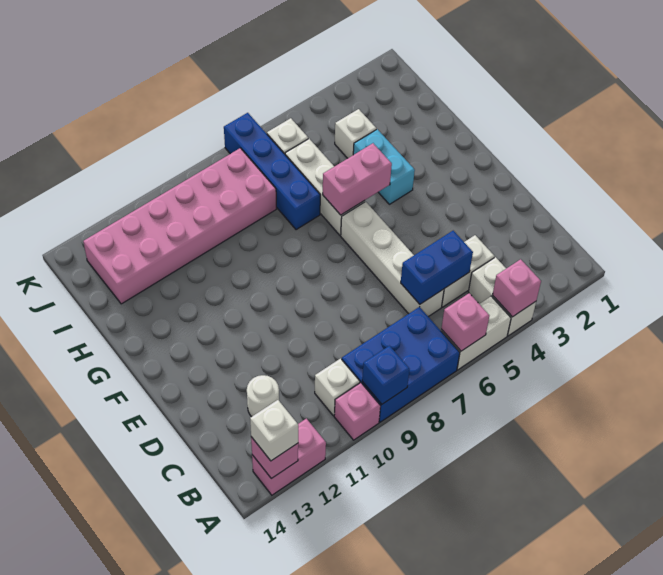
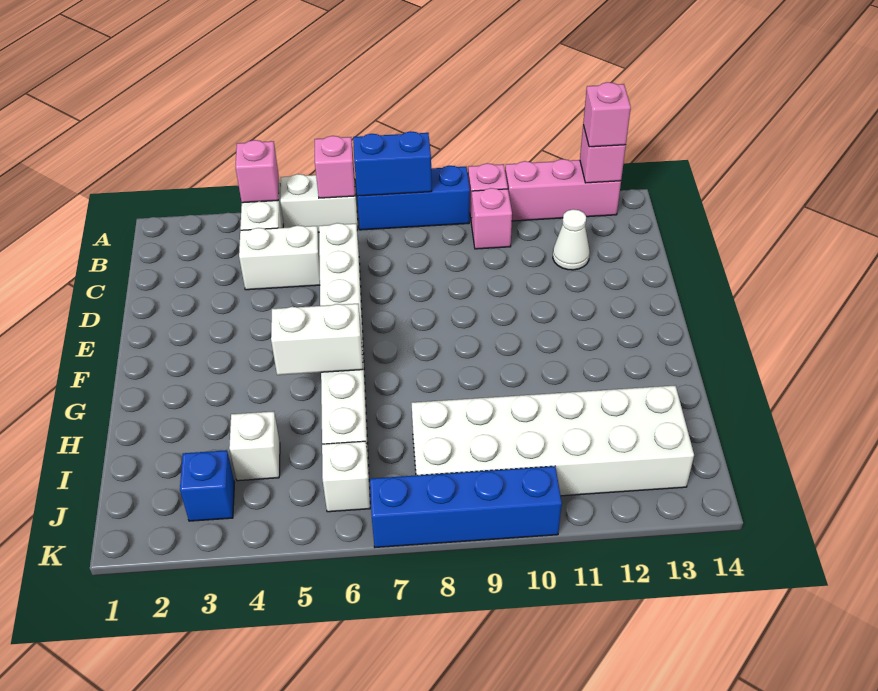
blue brick A7:B9 level 1 -> blue brick A7:A9 level 1
blue brick A9 level 2 -> blue brick J3 level 1
pink brick A12:A13 level 1 -> pink brick A11:A13 level 1
white brick A13 level 3 -> pink brick A13 level 3
white brick B10 level 1 -> pink brick B10 level 1
blue brick C5:C6 level 2 -> blue brick A7:A8 level 2
white round brick C12 level 1 -> white cone C12 level 1
cyan brick G4:H4 level 1 -> none
pink brick G5:G6 level 2 -> white brick G5:G6 level 2
blue brick H7:K7 level 1 -> blue brick K7:K10 level 1
pink brick I8:J13 level 1 -> white brick I8:J13 level 1

